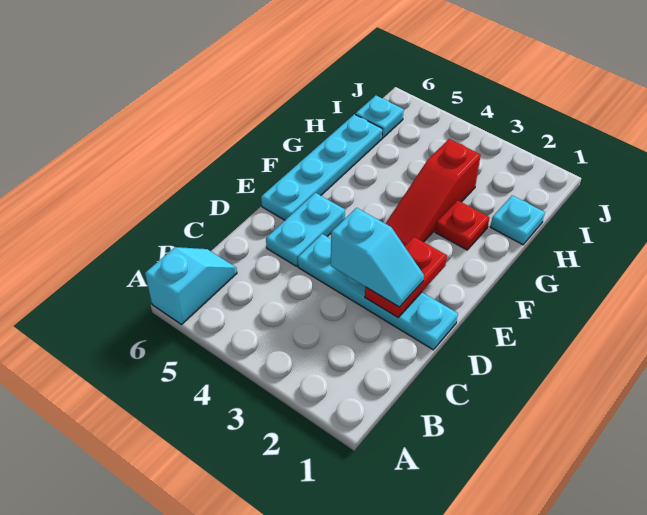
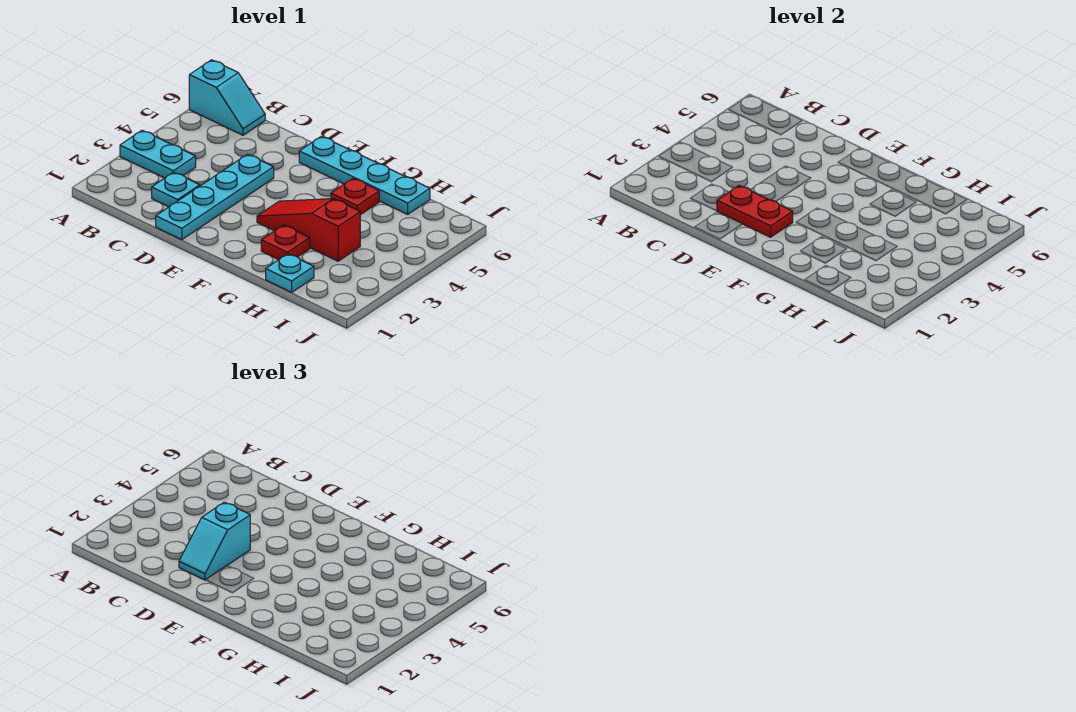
cyan plate D5:E5 level 1 -> cyan plate A3:B3 level 1
none -> red plate G5 level 1
cyan plate I6 level 1 -> cyan plate C2 level 1

